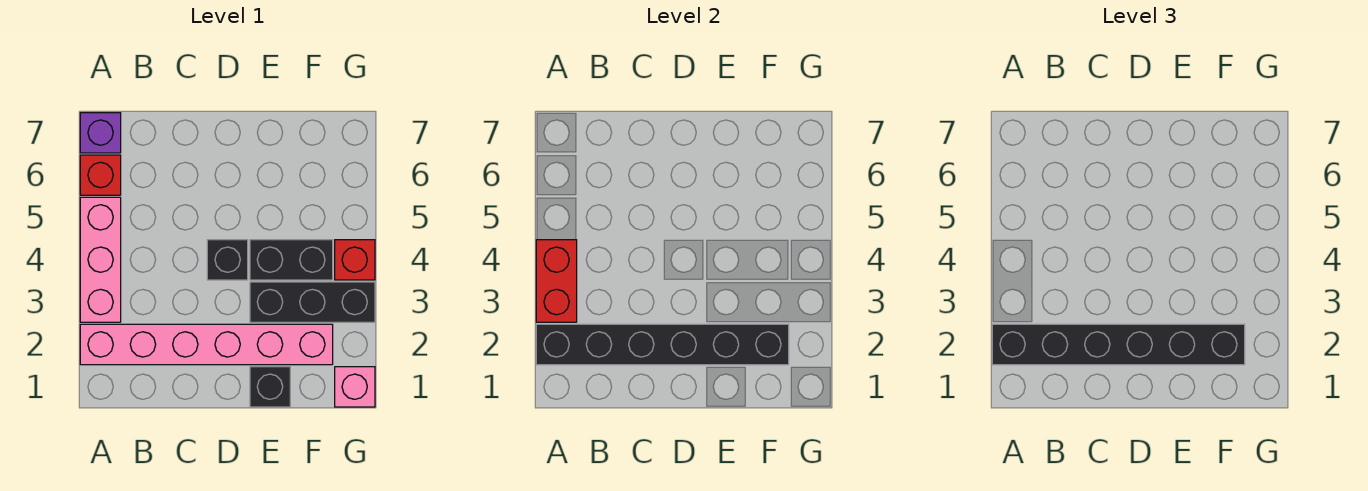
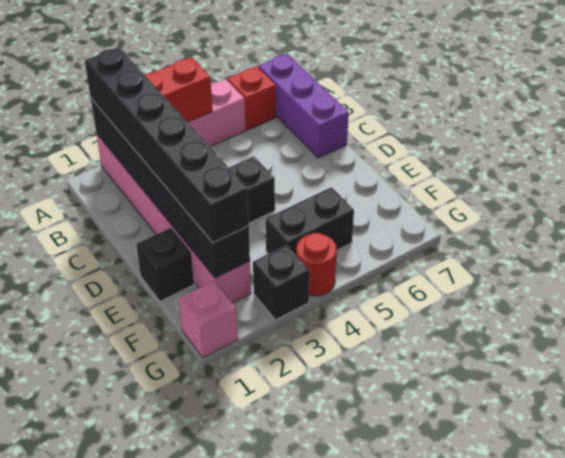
purple brick A7 level 1 -> purple brick A7:C7 level 1
black brick E3:G3 level 1 -> black brick G3 level 1
black brick E4:F4 level 1 -> black brick F4:F5 level 1
red brick G4 level 1 -> red round brick G4 level 1

